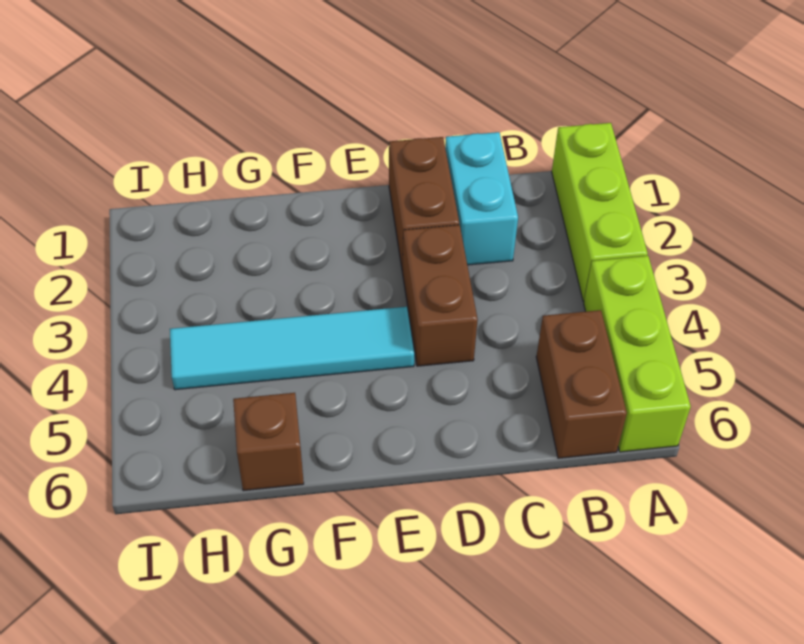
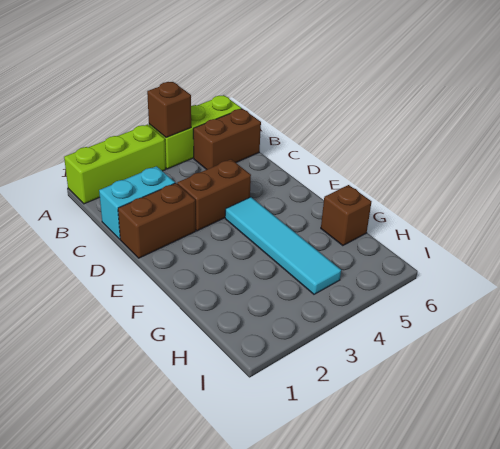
none -> brown brick A4 level 2

